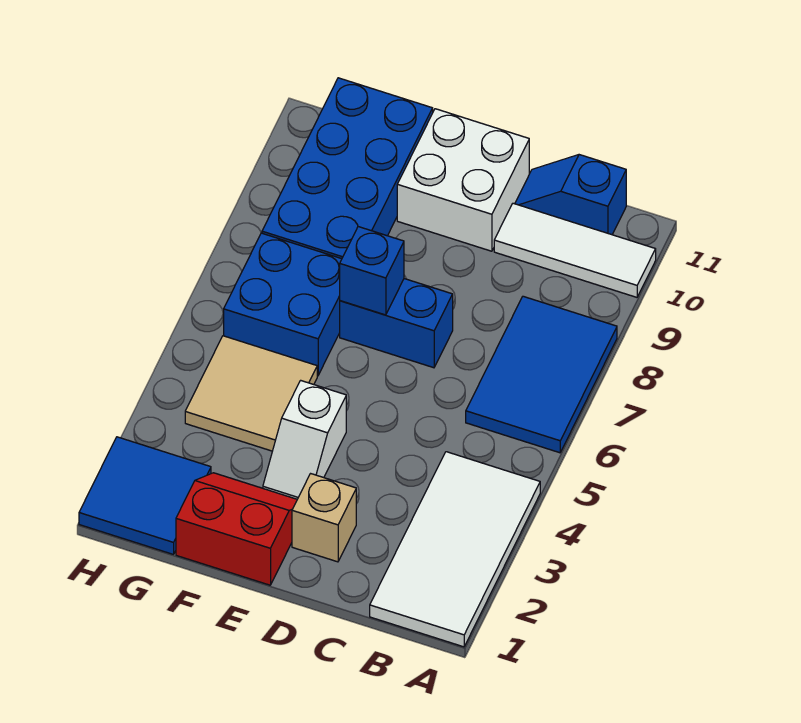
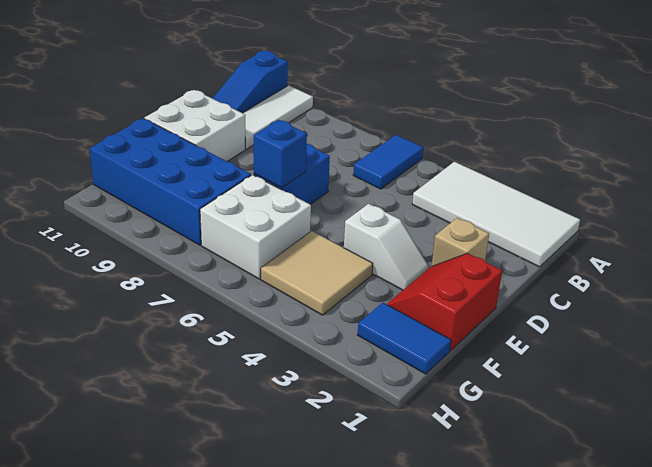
blue tile A6:B8 level 1 -> blue tile A6:B6 level 1
blue slope B11:C11 level 1 top B -> blue slope A11:C11 level 1 top A
blue brick F6:G7 level 1 -> white brick F6:G7 level 1
blue tile G1:H2 level 1 -> blue tile G1:G2 level 1

